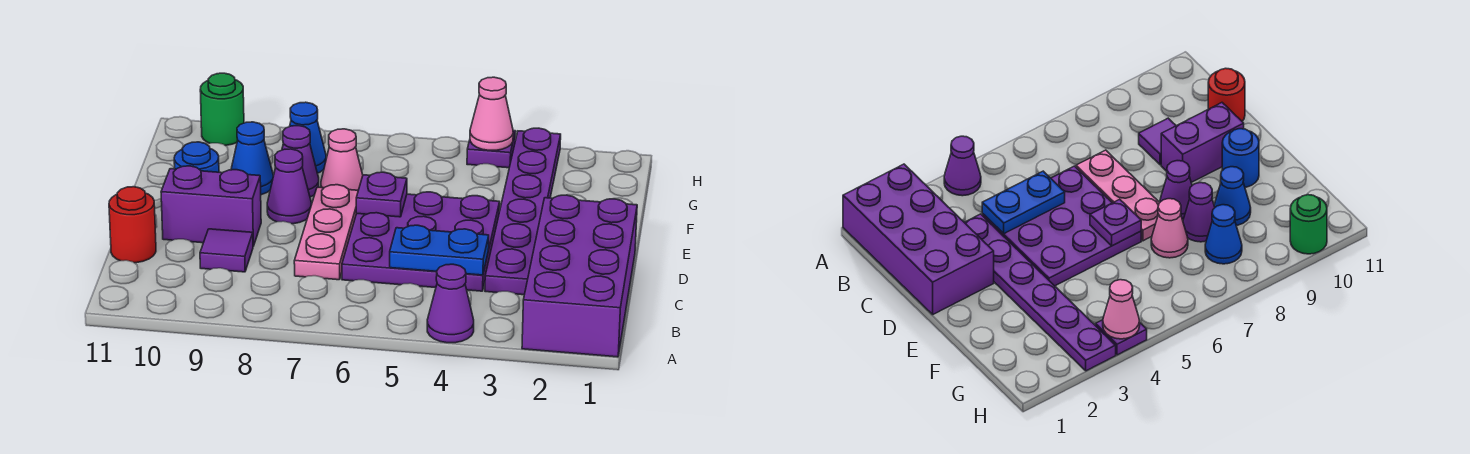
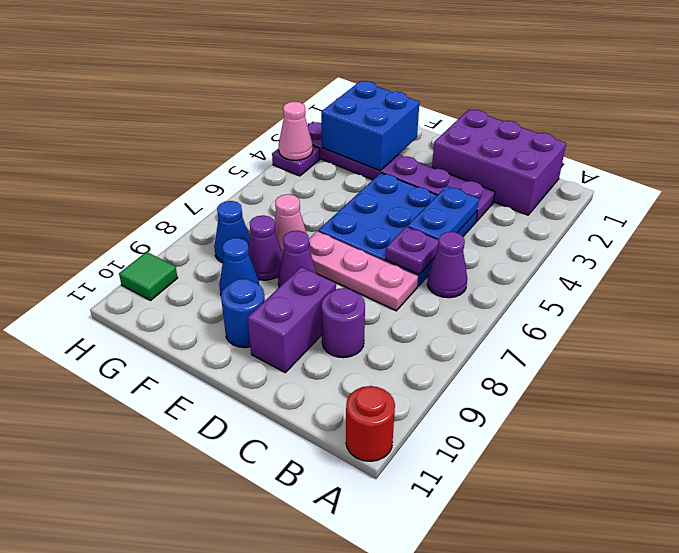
purple brick A1:D2 level 1 -> purple brick B1:D2 level 1
purple cone A4 level 1 -> purple cone B6 level 1
purple plate C4:E6 level 1 -> blue plate C4:E6 level 1
purple tile C9 level 1 -> purple round brick C9 level 1
red round brick C11 level 1 -> red round brick A11 level 1
purple plate E6 level 2 -> purple plate C6 level 2
none -> blue brick F2:G3 level 2
green round brick H10 level 1 -> green tile H10 level 1

